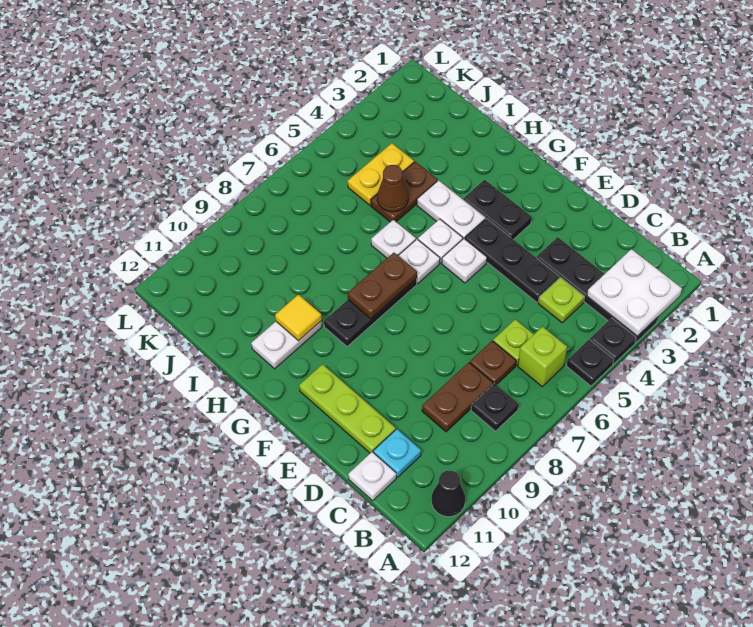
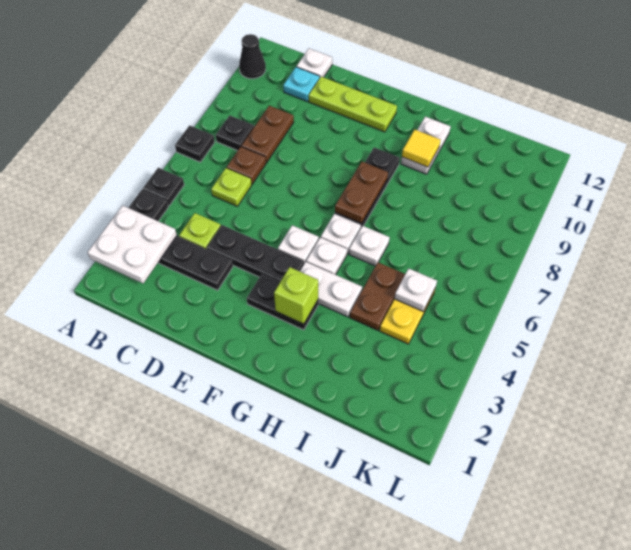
none -> black plate A7 level 1
lime brick B6 level 1 -> lime brick G3 level 2
brown cone I5 level 2 -> none
none -> white plate J5 level 2

